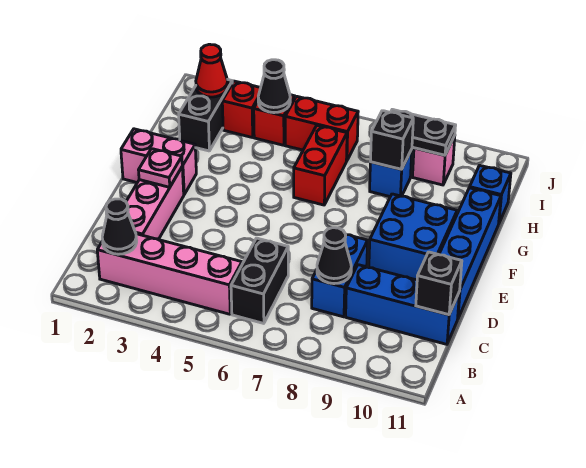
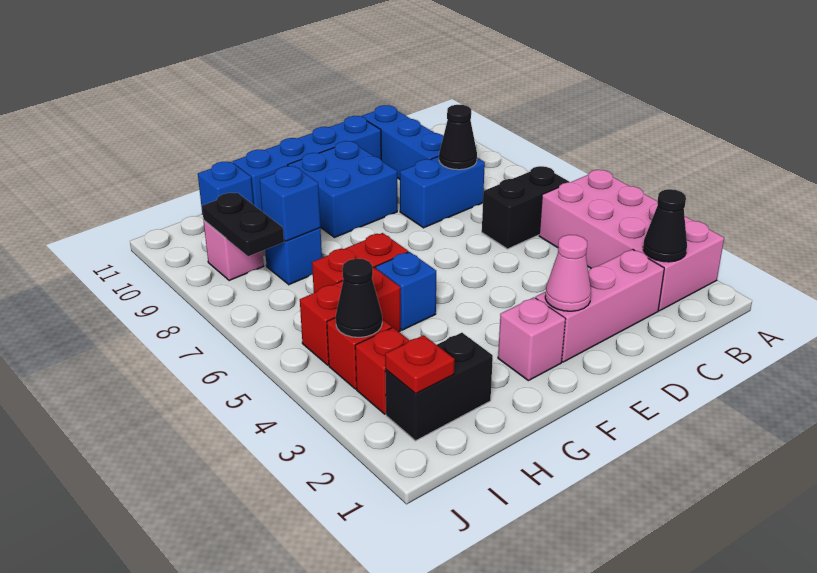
pink brick B2:B5 level 1 -> pink brick A2:B5 level 1
black brick C11 level 2 -> none
pink plate E2 level 2 -> pink cone E2 level 2
pink brick F1:F2 level 1 -> pink brick F2 level 1
none -> blue brick G5 level 1
black brick H8 level 2 -> blue brick H8 level 2
red cone I2 level 2 -> red plate I2 level 2
red brick I5:I6 level 1 -> red brick H5:I5 level 1

